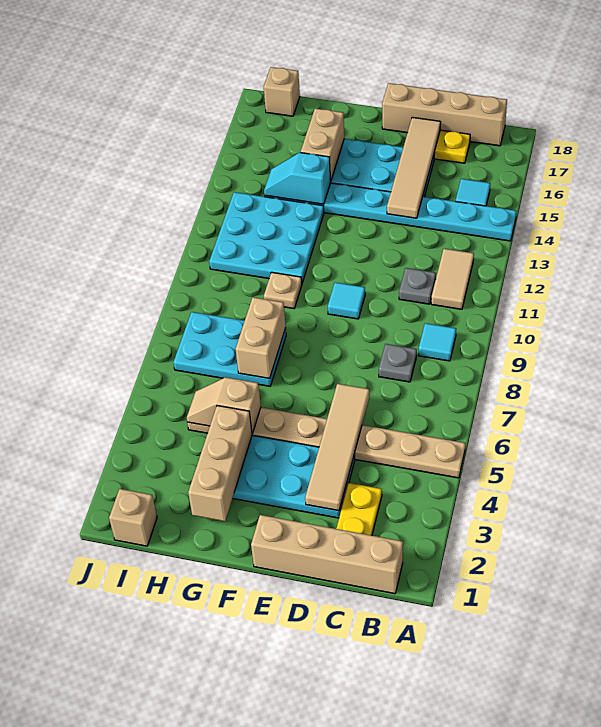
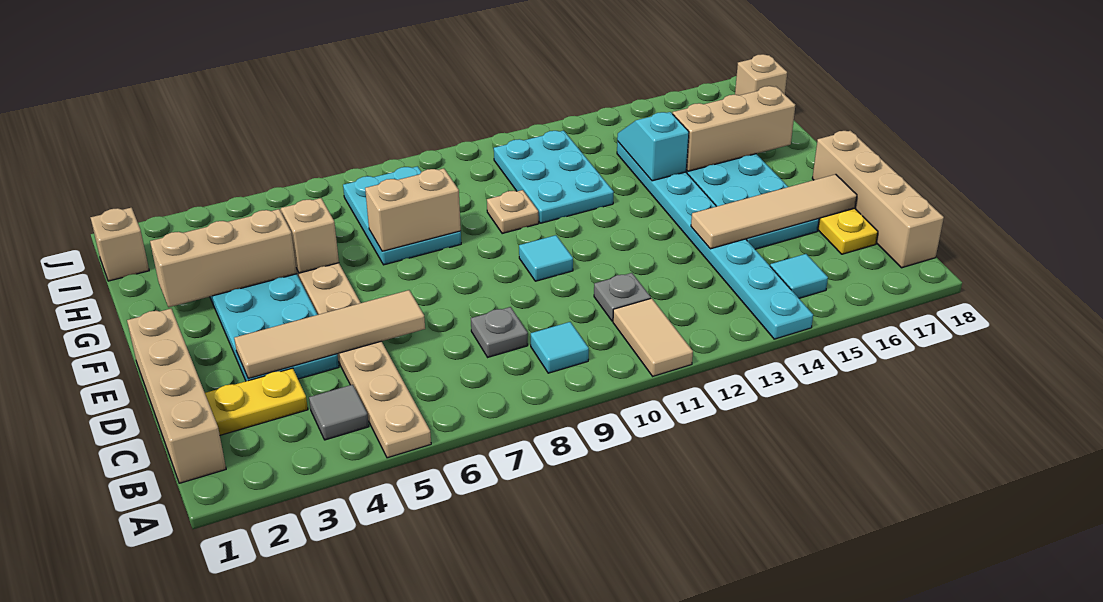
none -> grey tile B4 level 1
tan tile B11:B12 level 1 -> tan tile A11:B11 level 1
cyan plate G11:I13 level 1 -> cyan plate G11:I12 level 1
tan brick G15:G16 level 2 -> tan brick G15:G17 level 2

